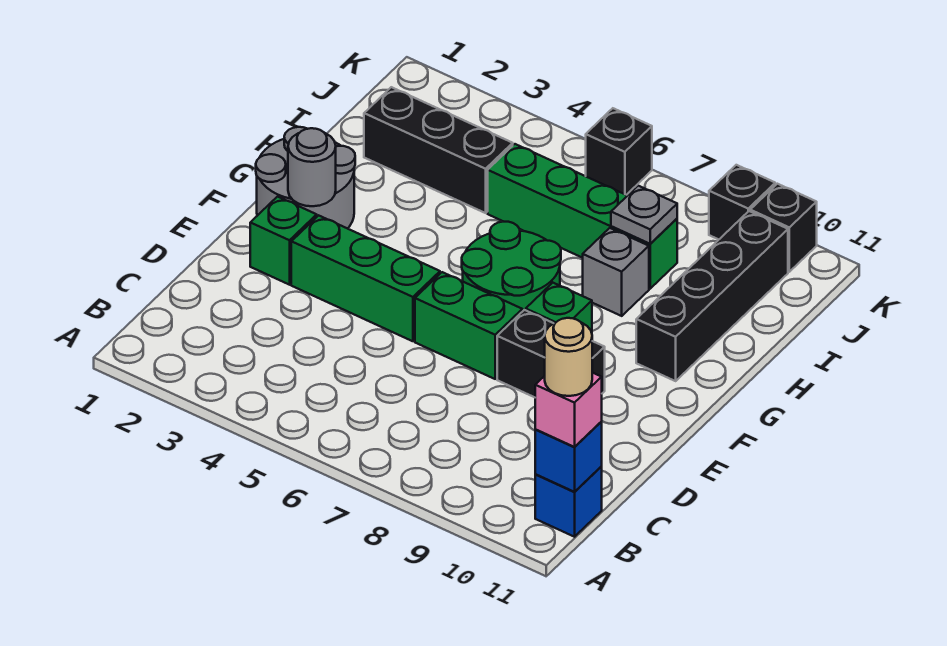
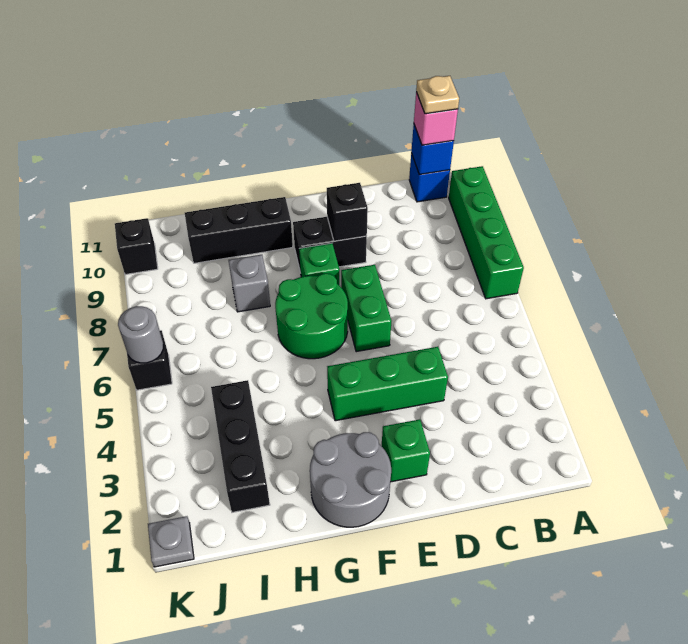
tan round brick B11 level 4 -> tan plate B11 level 4
green brick E3:E5 level 1 -> green brick D4:F4 level 1
black brick E8:E9 level 1 -> black brick E9:F9 level 1
grey round brick F2 level 2 -> grey round brick K6 level 2
black brick G10:J10 level 1 -> black brick G10:I10 level 1
green brick I5:I8 level 1 -> green brick A7:A10 level 1
grey plate I8 level 2 -> grey plate K1 level 1
black brick K9 level 1 -> black brick E9 level 2

